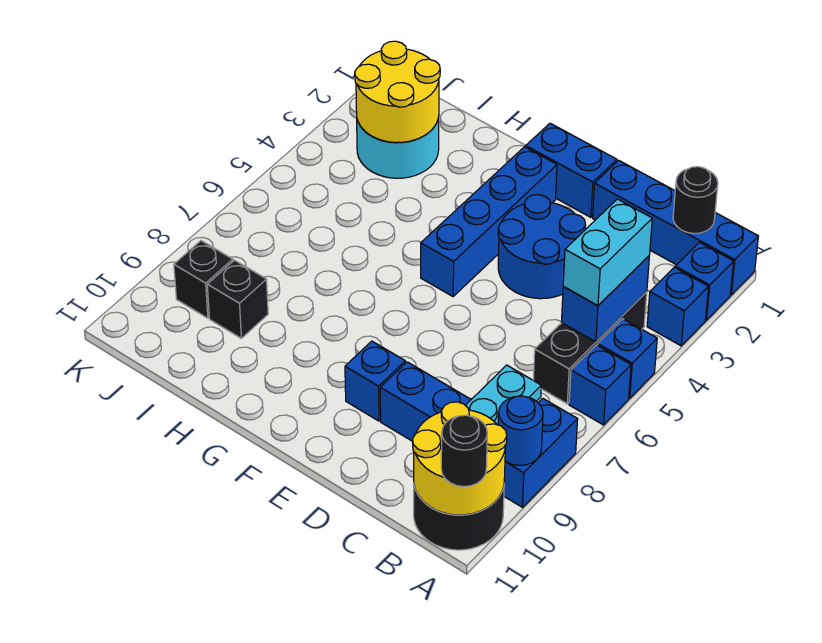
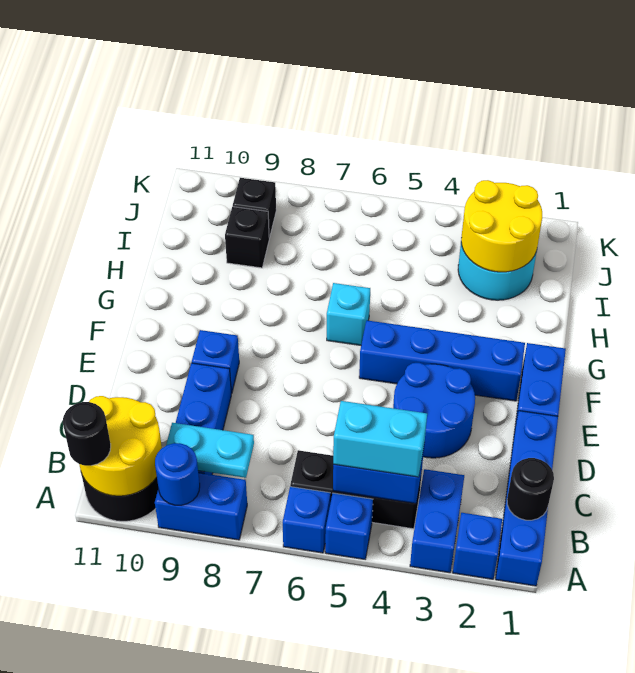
blue brick A3 level 1 -> blue brick A3:B3 level 1
none -> cyan brick G6 level 1

